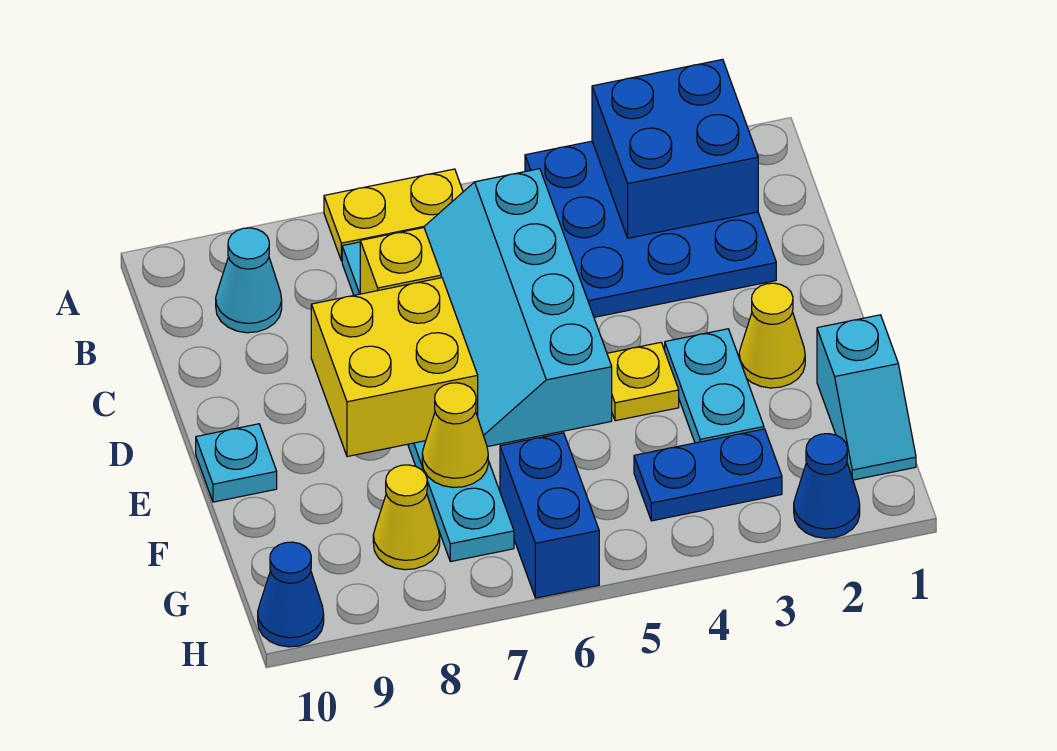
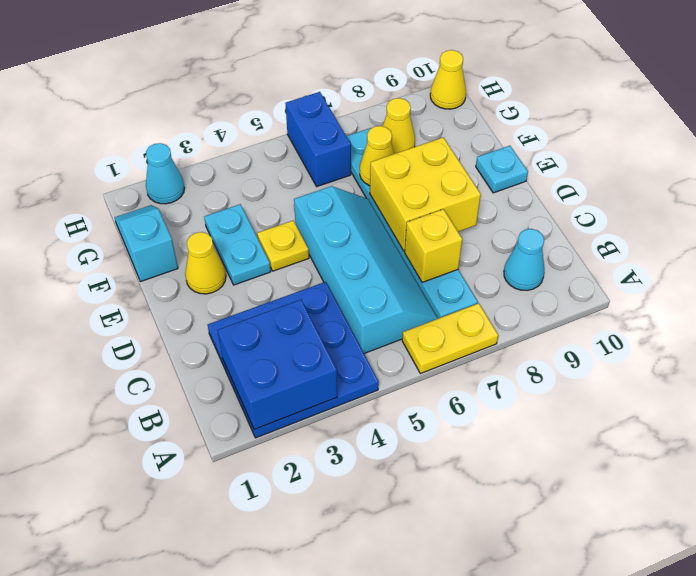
blue plate G3:G4 level 1 -> none
blue cone H2 level 1 -> cyan cone H2 level 1
blue cone H10 level 1 -> yellow cone H10 level 1

